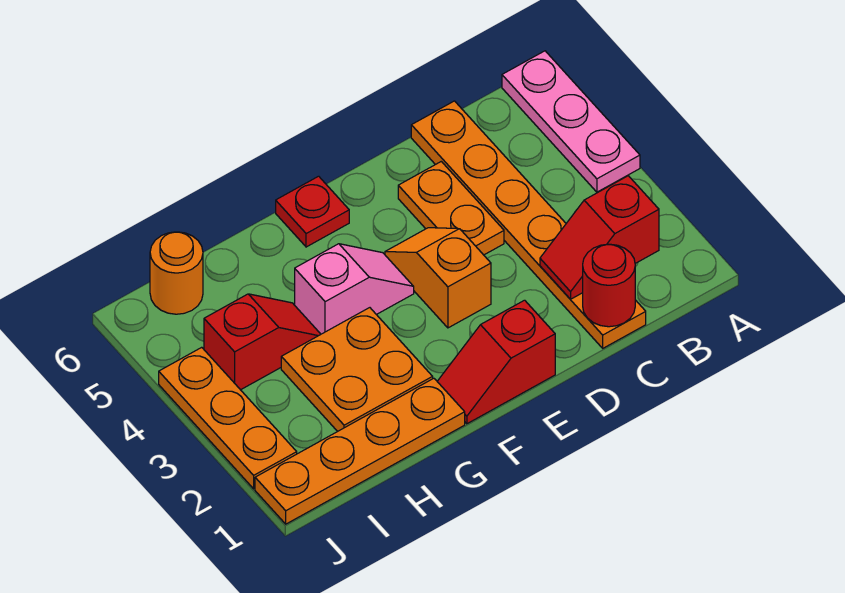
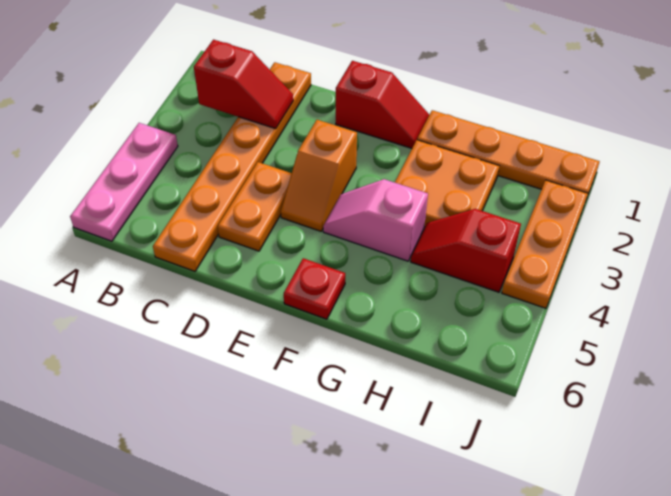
red round brick C1 level 2 -> none
orange round brick I6 level 1 -> none

